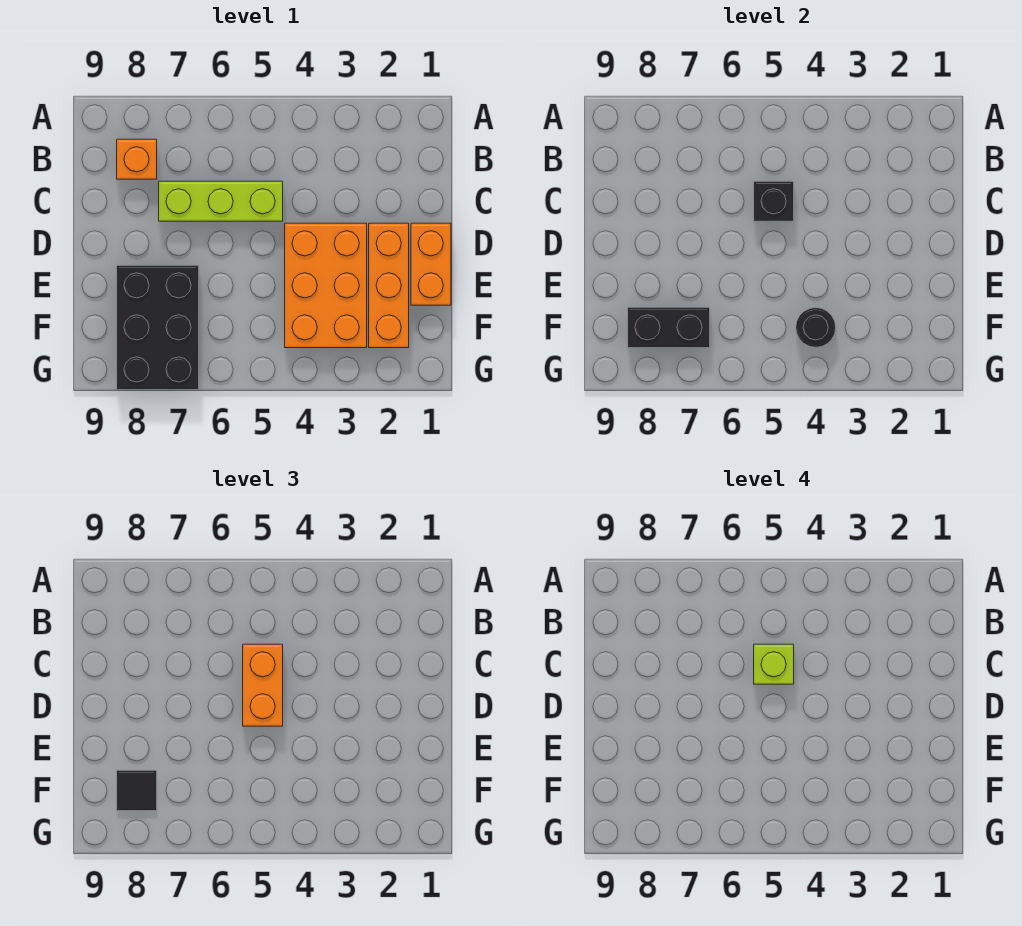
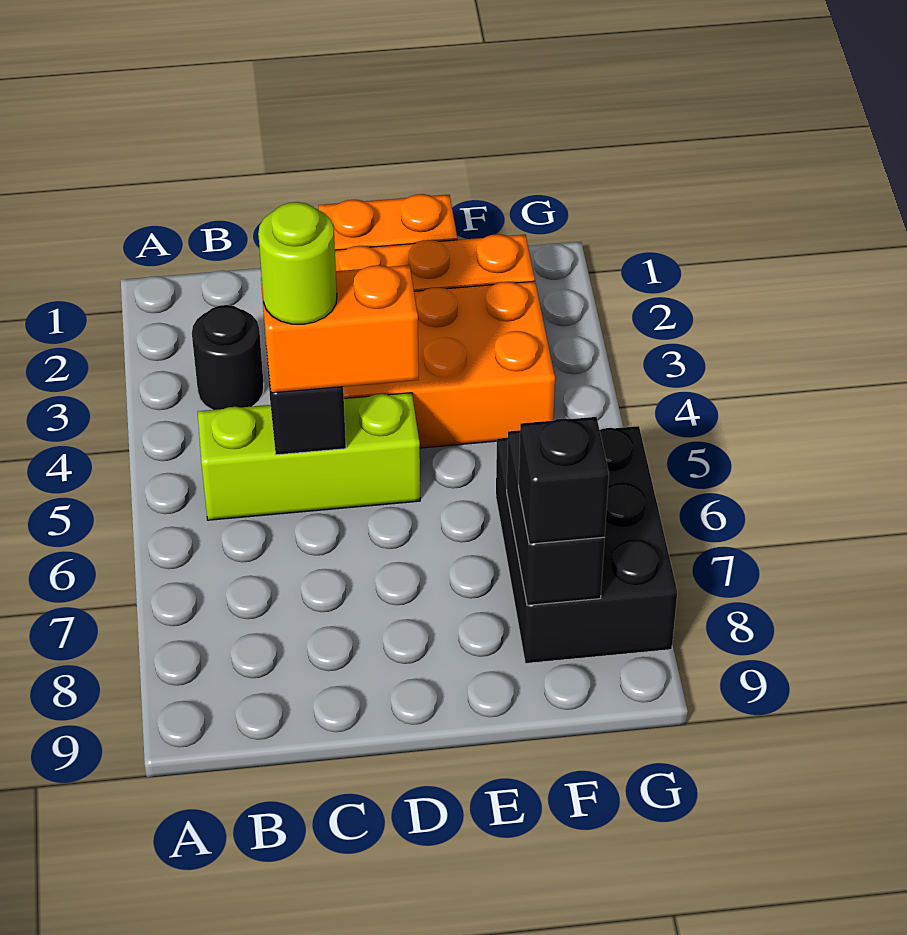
orange brick B8 level 1 -> none
lime brick C5:C7 level 1 -> lime brick B5:D5 level 1
lime brick C5 level 4 -> lime round brick C5 level 4
black brick E7:G8 level 1 -> black brick F6:G8 level 1
black round brick F4 level 2 -> black round brick B3 level 1
black tile F8 level 3 -> black brick F8 level 3

